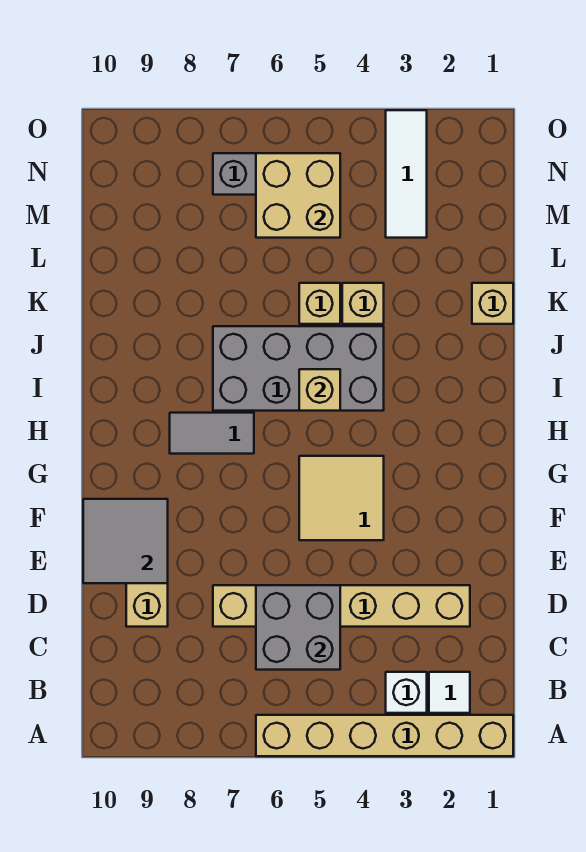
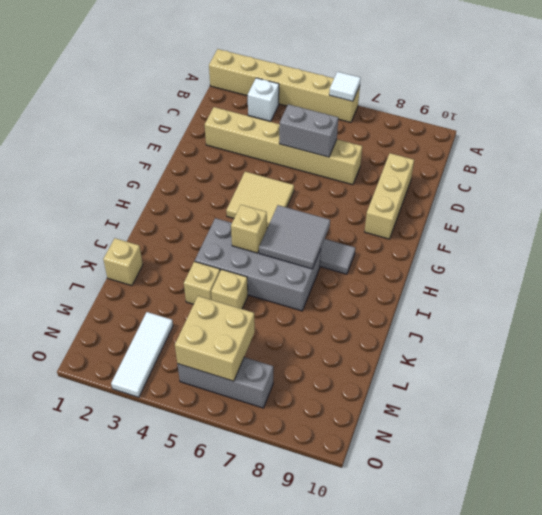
white tile B2 level 1 -> white tile A6 level 2
grey brick C5:D6 level 2 -> grey brick D5:D6 level 2
grey tile E9:F10 level 2 -> grey tile H6:I7 level 2

